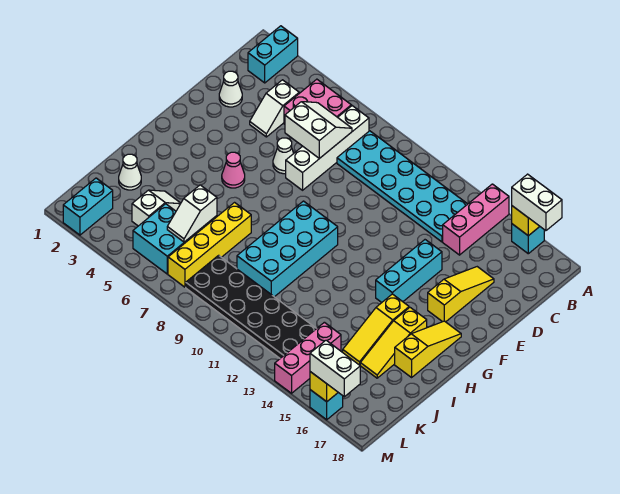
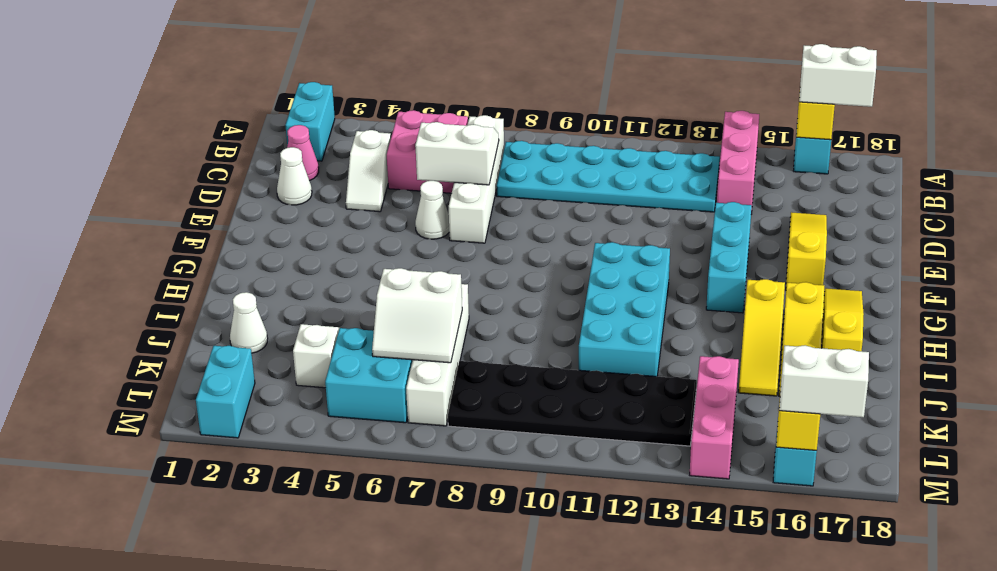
pink cone G5 level 1 -> pink cone C2 level 1
cyan brick G9:J10 level 1 -> cyan brick G11:J12 level 1
yellow brick I7:L7 level 1 -> white brick I7:L7 level 1
white slope J6:K6 level 2 top J -> white slope J6:K7 level 2 top J

